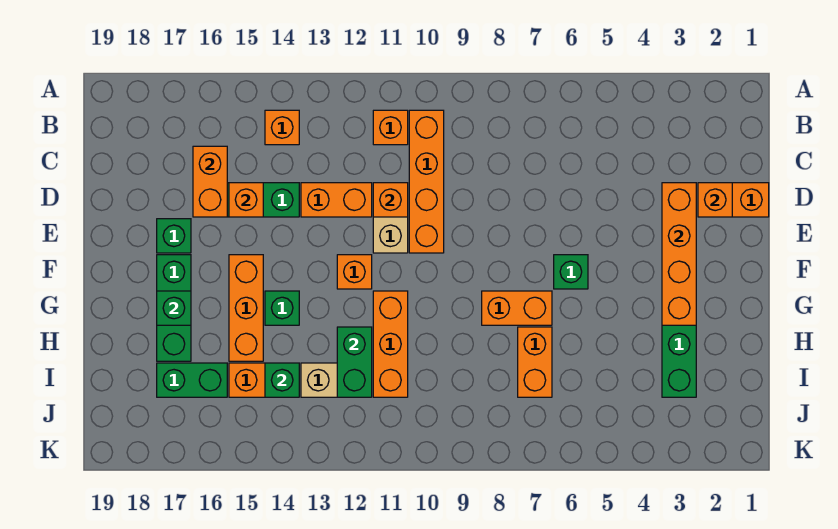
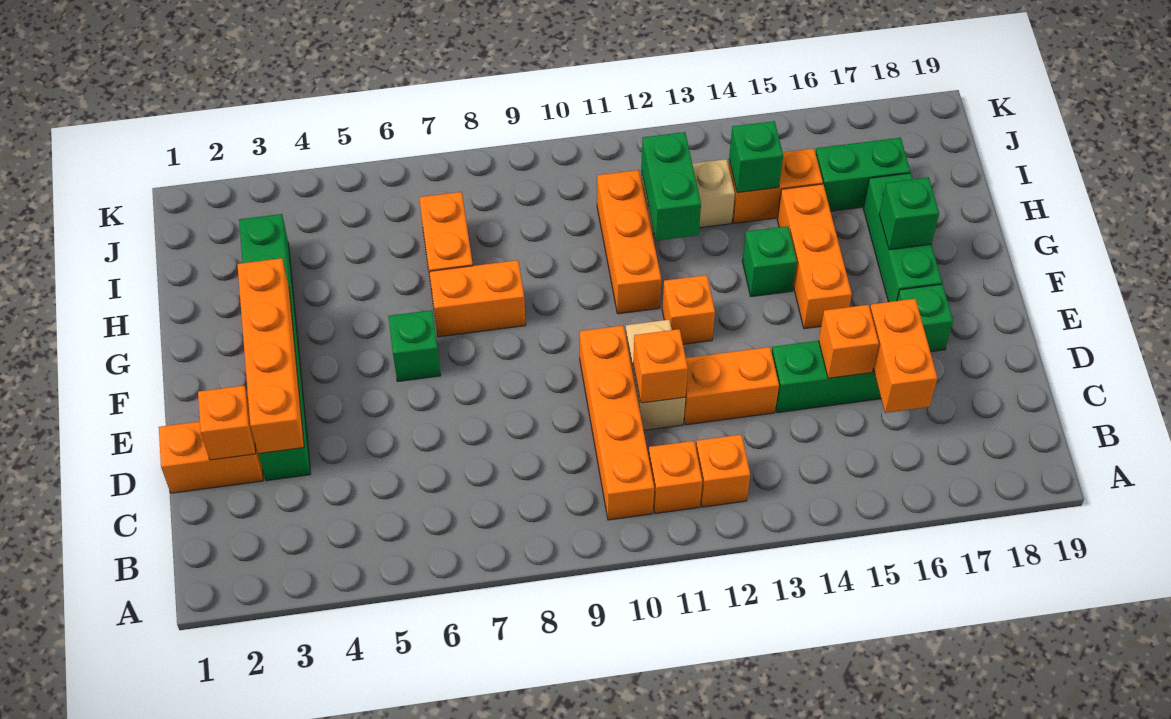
orange brick B14 level 1 -> orange brick B12 level 1

